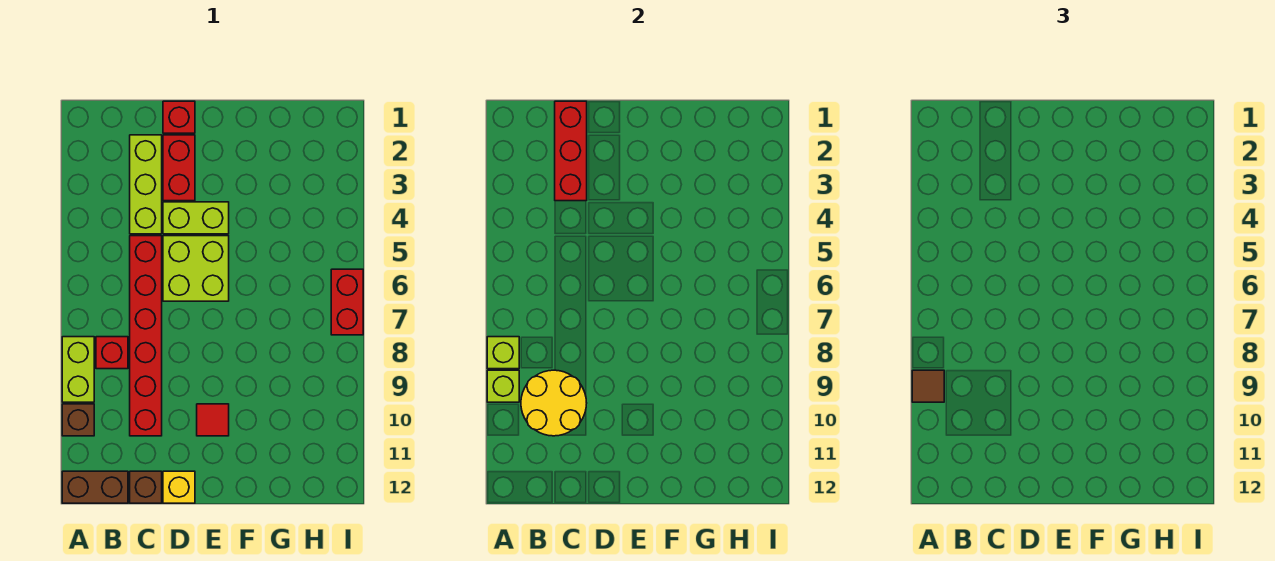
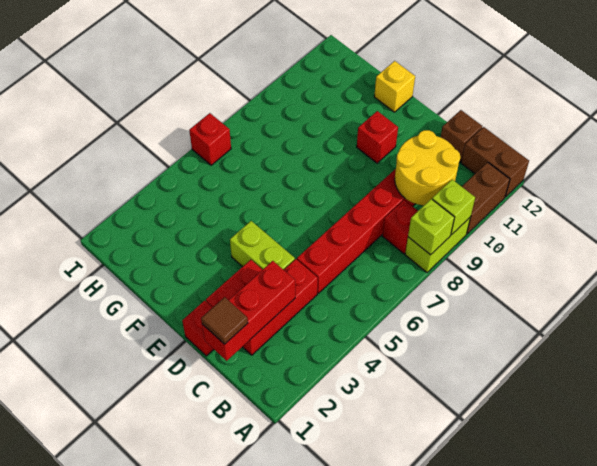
brown tile A9 level 3 -> brown tile C1 level 3
brown brick A10 level 1 -> brown brick A10:A11 level 1
lime brick C2:C4 level 1 -> red brick C2:C4 level 1
lime brick D5:E6 level 1 -> none
yellow brick D12 level 1 -> yellow brick F12 level 1
red tile E10 level 1 -> red brick E10 level 1
red brick I6:I7 level 1 -> red brick I6 level 1

